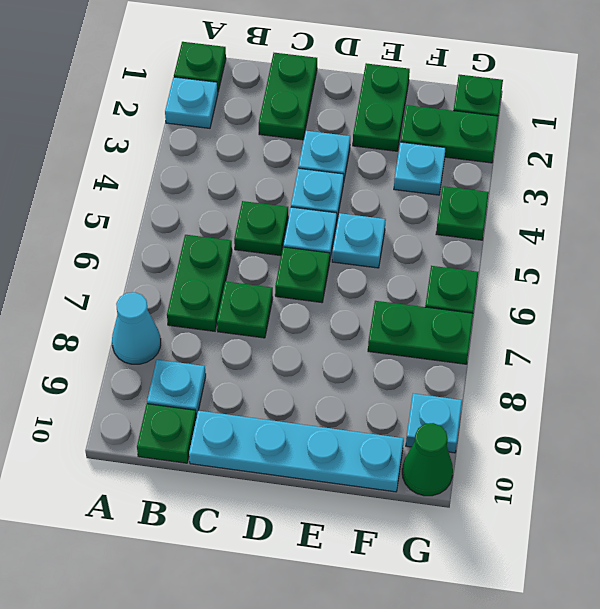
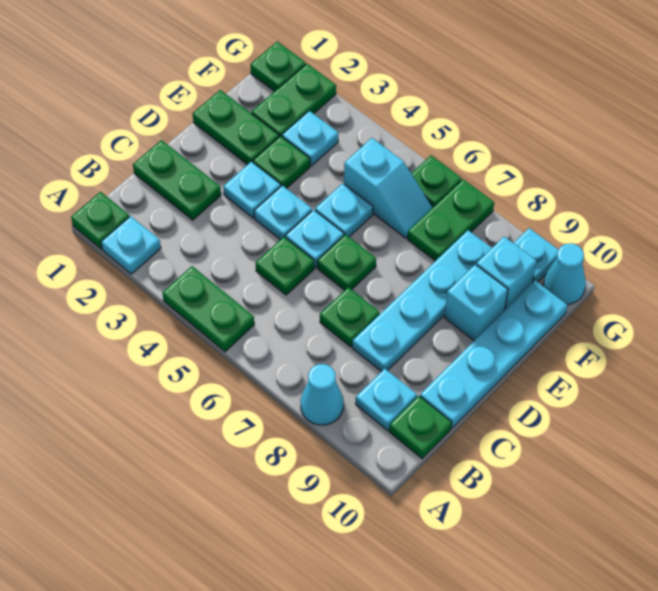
green plate B6:B7 level 1 -> green plate A4:A5 level 1
none -> cyan plate C8:F8 level 1
none -> cyan brick E9 level 1
none -> cyan slope F5:F6 level 1 top 5
none -> cyan brick F9 level 1
green plate G4 level 1 -> green plate E3 level 1
green cone G10 level 1 -> cyan cone G10 level 1

